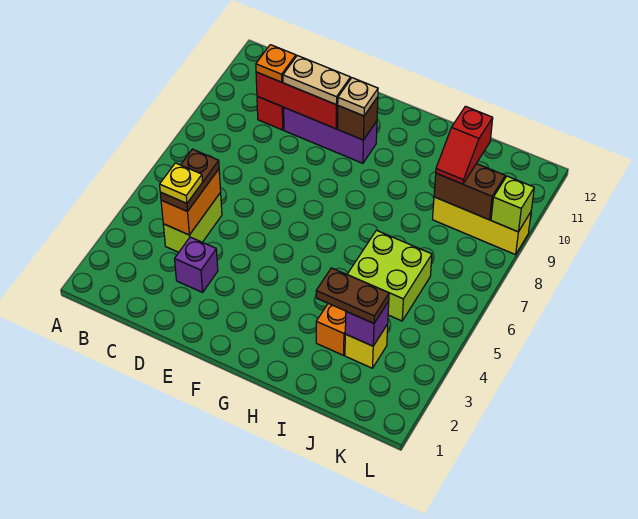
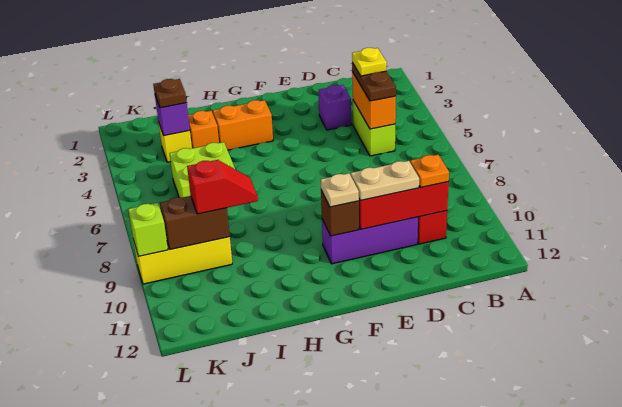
none -> orange brick G3:H3 level 1
brown plate I3:J3 level 3 -> brown plate J3 level 3
red slope J9:J10 level 3 top 10 -> red slope I9:J9 level 3 top J

